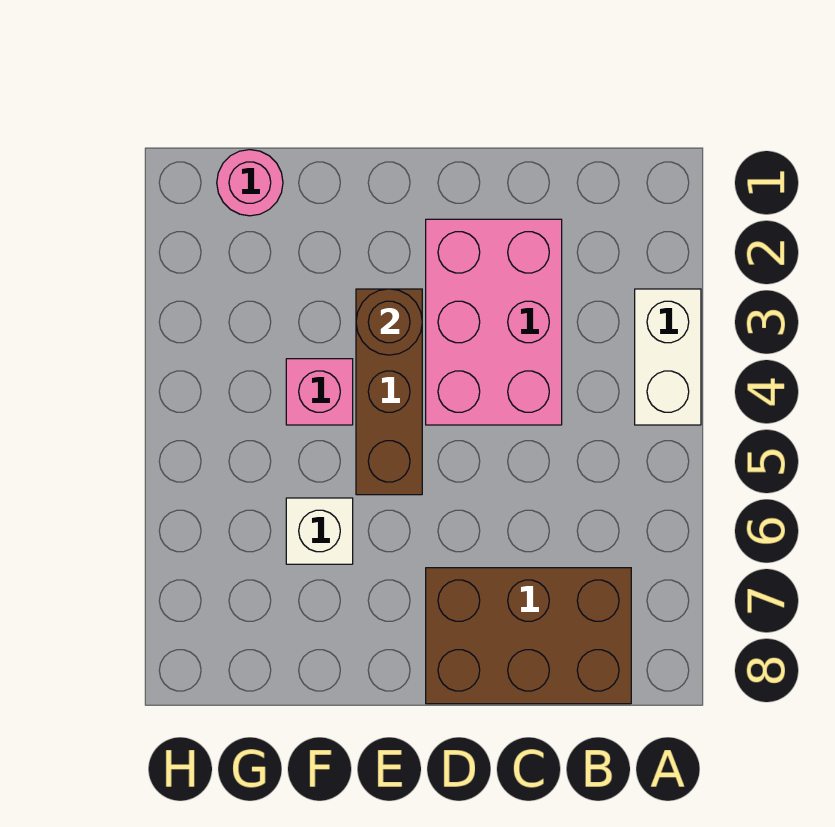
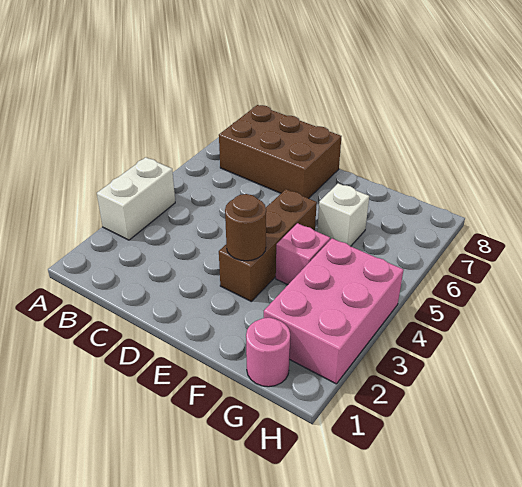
pink brick C2:D4 level 1 -> pink brick G2:H4 level 1

